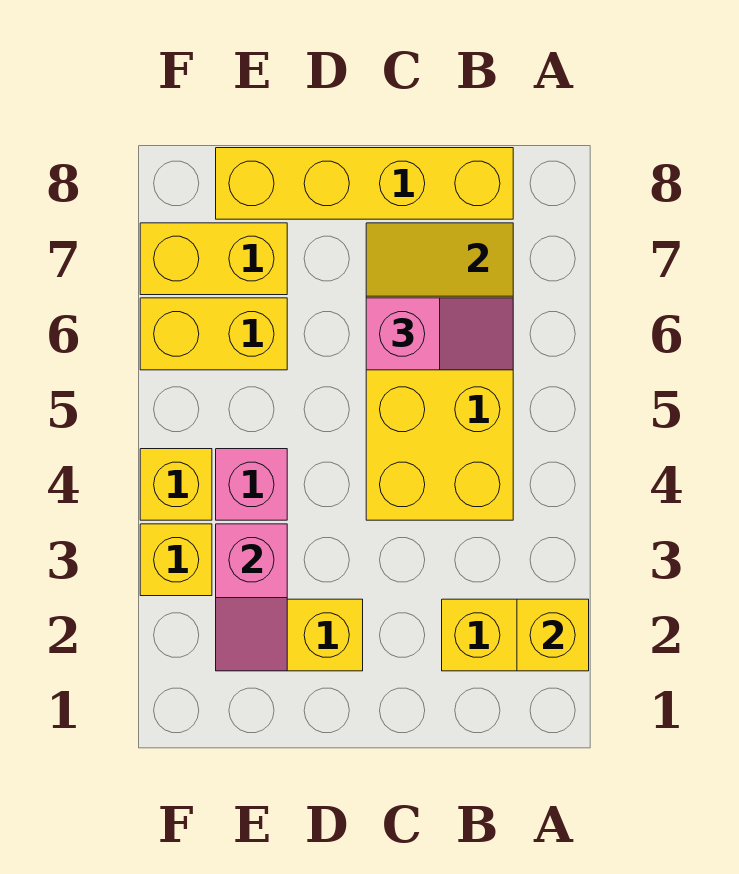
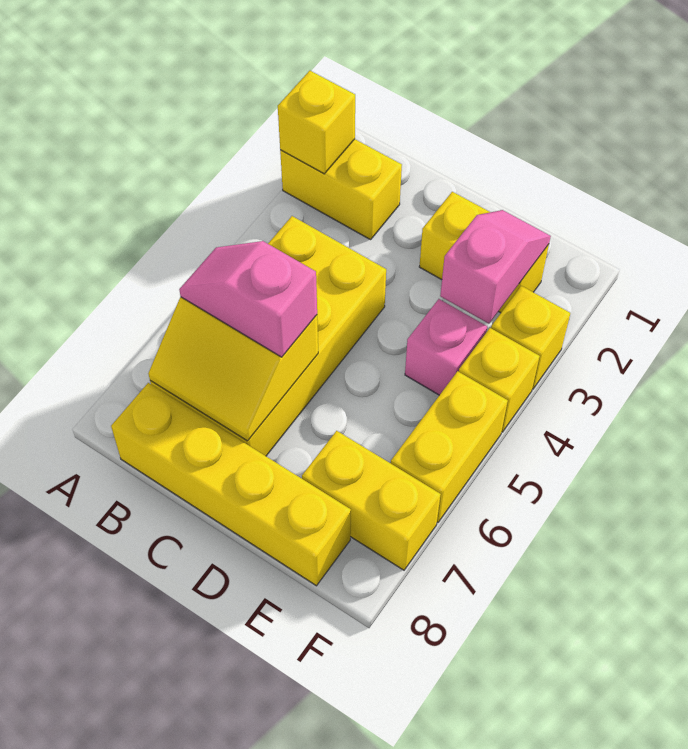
yellow brick E6:F6 level 1 -> yellow brick F5:F6 level 1

